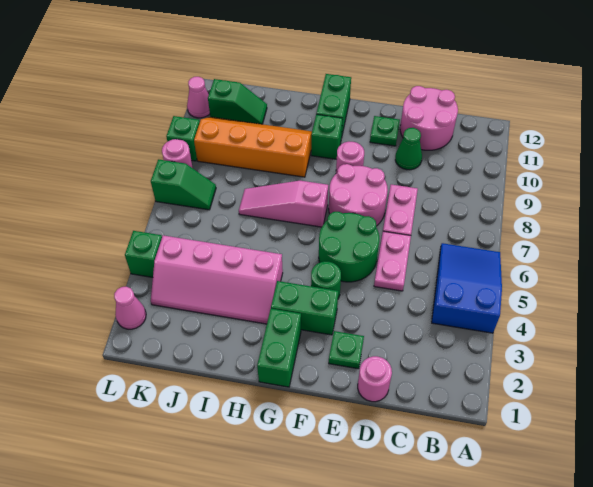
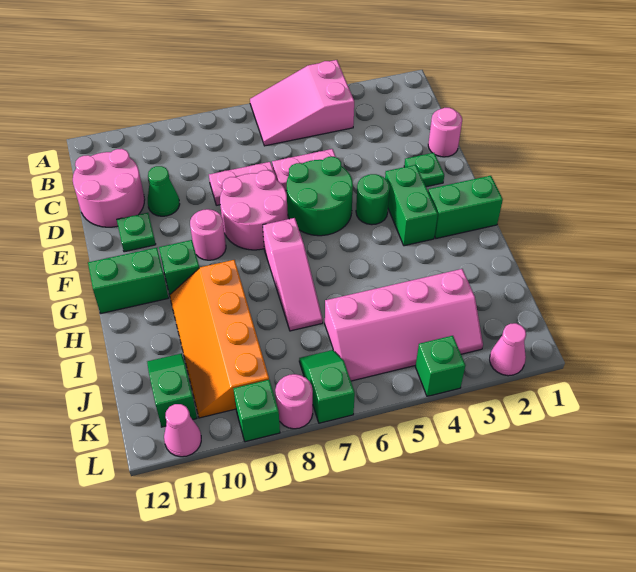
blue slope A4:B6 level 1 top 4 -> pink slope A4:B6 level 1 top 4
pink slope H3:K4 level 1 top 4 -> pink slope J3:K6 level 1 top J

